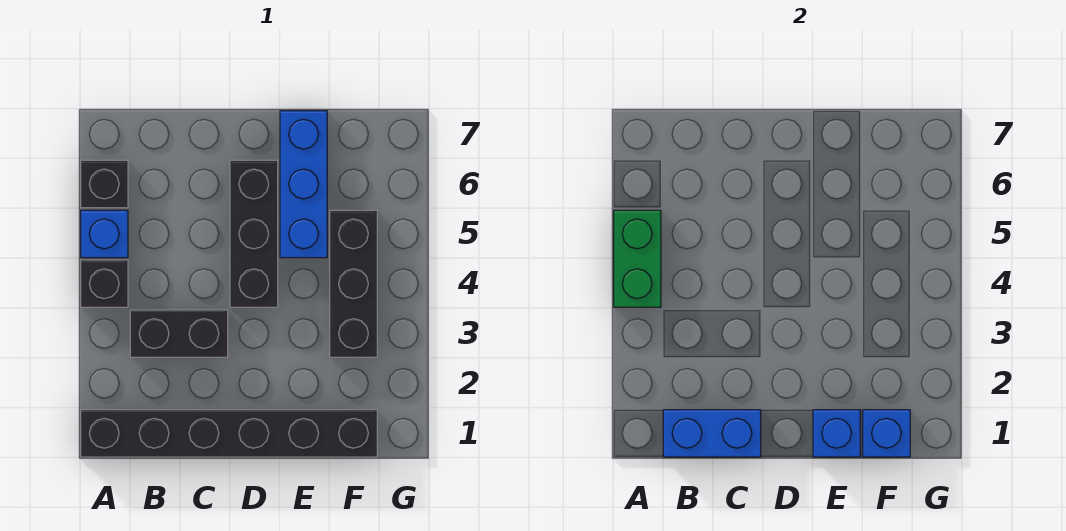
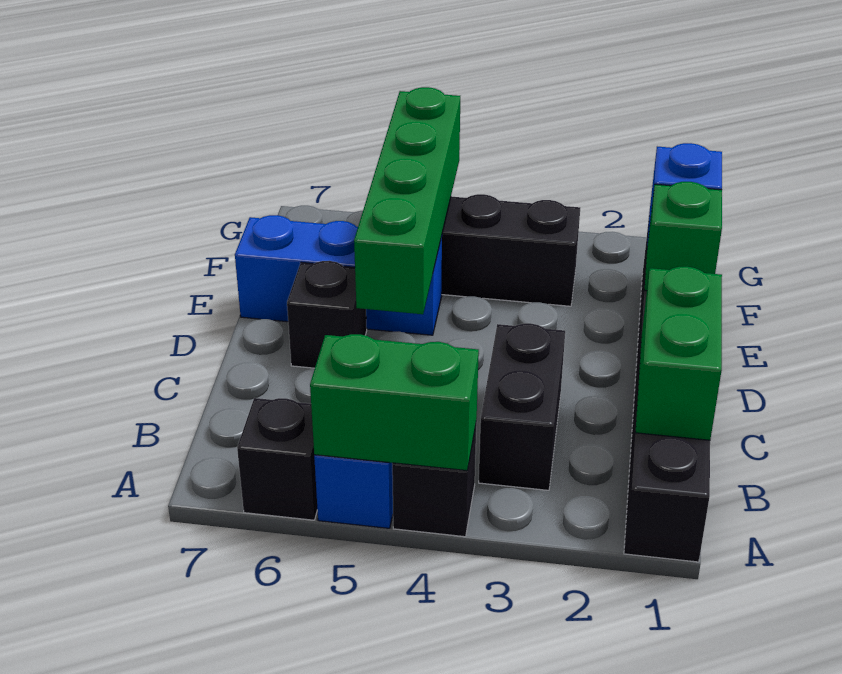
blue brick B1:C1 level 2 -> green brick B1:C1 level 2
black brick D4:D6 level 1 -> black brick D6 level 1
none -> green brick D5:G5 level 2
blue brick E1 level 2 -> green brick E1 level 2

